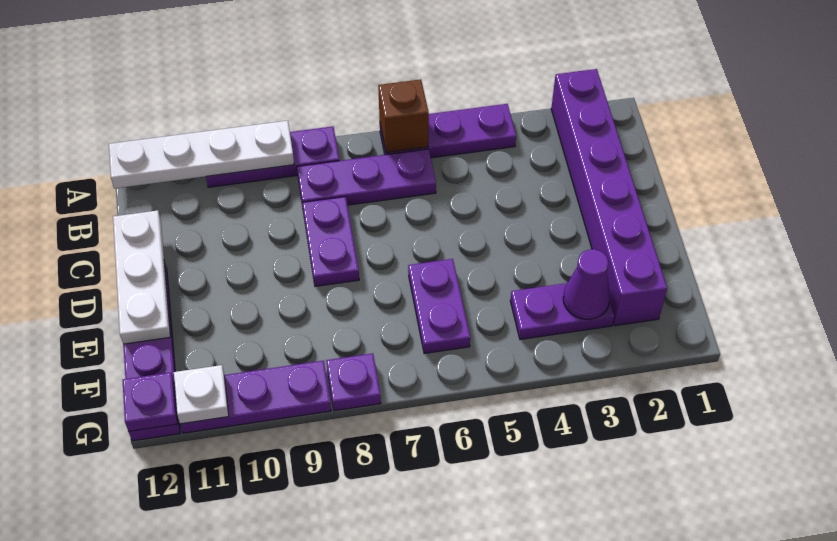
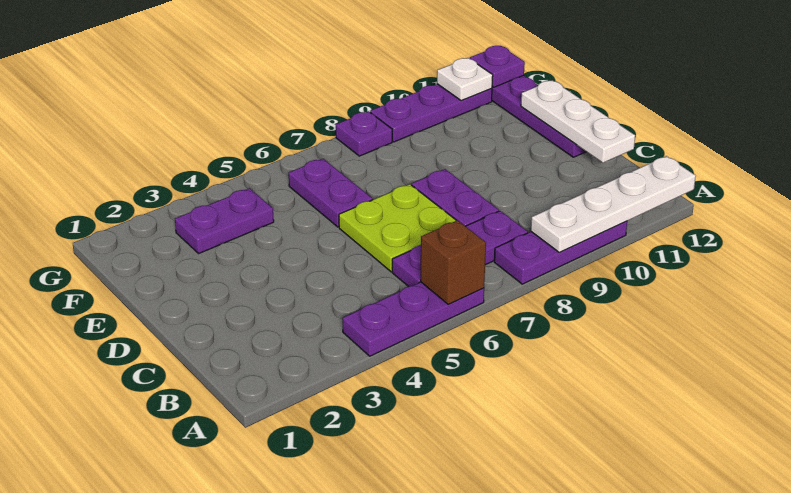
purple brick A2:F2 level 1 -> none
none -> lime plate C6:D7 level 1
purple cone F3 level 2 -> none

